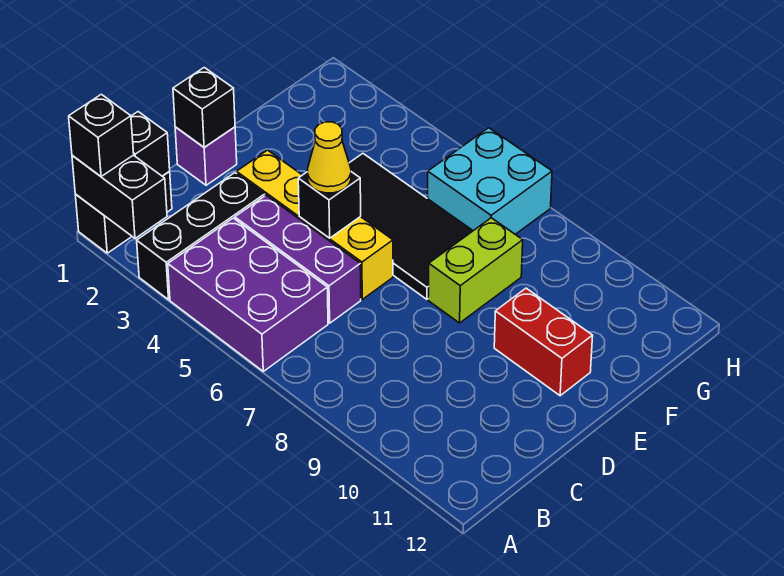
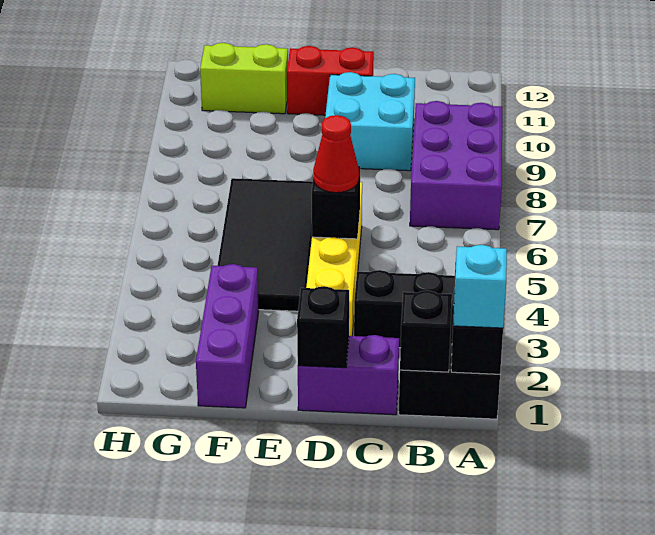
black brick A1 level 3 -> cyan brick A1 level 3
purple brick A4:B6 level 1 -> purple brick A7:B9 level 1
purple brick C4:C6 level 1 -> purple brick F1:F3 level 1
purple brick D1 level 1 -> purple brick C1:D1 level 1
yellow cone D5 level 3 -> red cone D5 level 3
lime brick E8:F8 level 1 -> lime brick F11:G11 level 1
red brick E10:E11 level 1 -> red brick D11:E11 level 1
cyan brick G6:H7 level 1 -> cyan brick C9:D10 level 1

